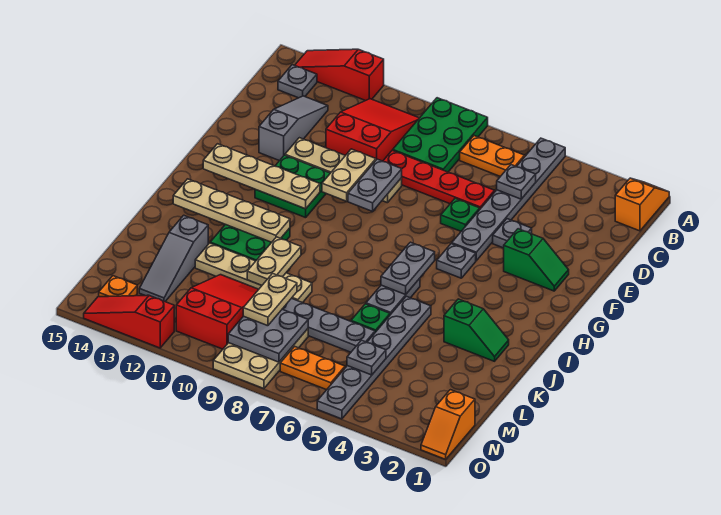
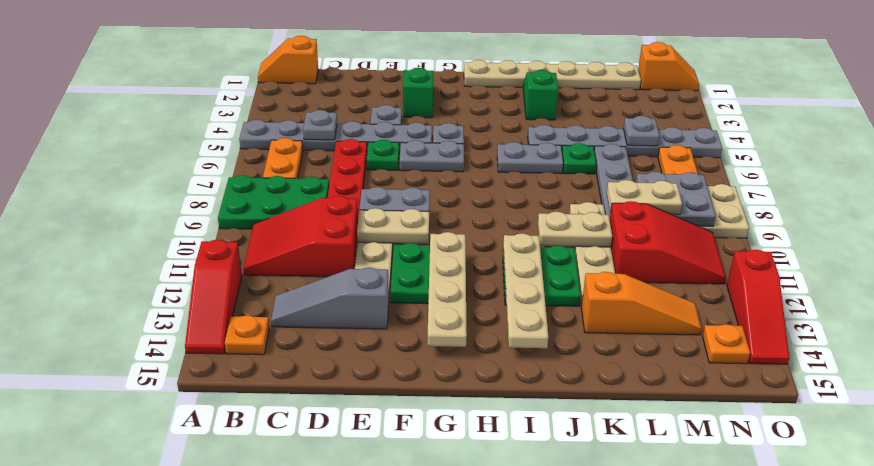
grey plate B14 level 1 -> orange plate B14 level 1
none -> tan plate H1:M1 level 1
grey plate H6:I6 level 2 -> grey plate F6:G6 level 1
grey slope K13:M13 level 1 top K -> orange slope K13:M13 level 1 top K
red slope L10:N11 level 1 top N -> red slope L10:N11 level 1 top L

